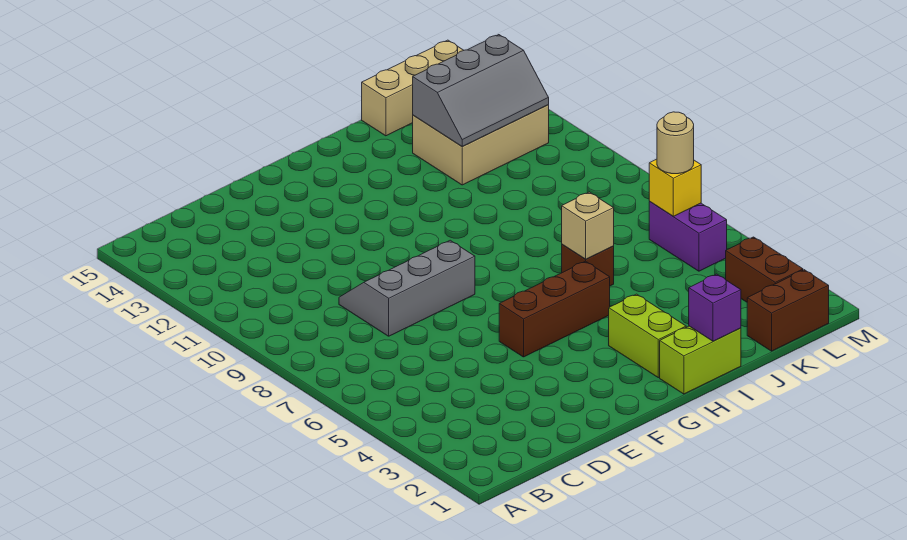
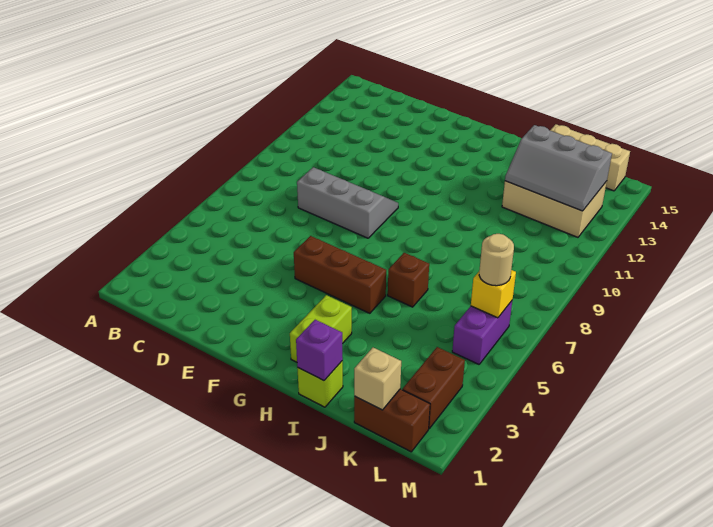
lime brick H1:I1 level 1 -> lime brick I1 level 1
tan brick I6 level 2 -> tan brick K1 level 2

